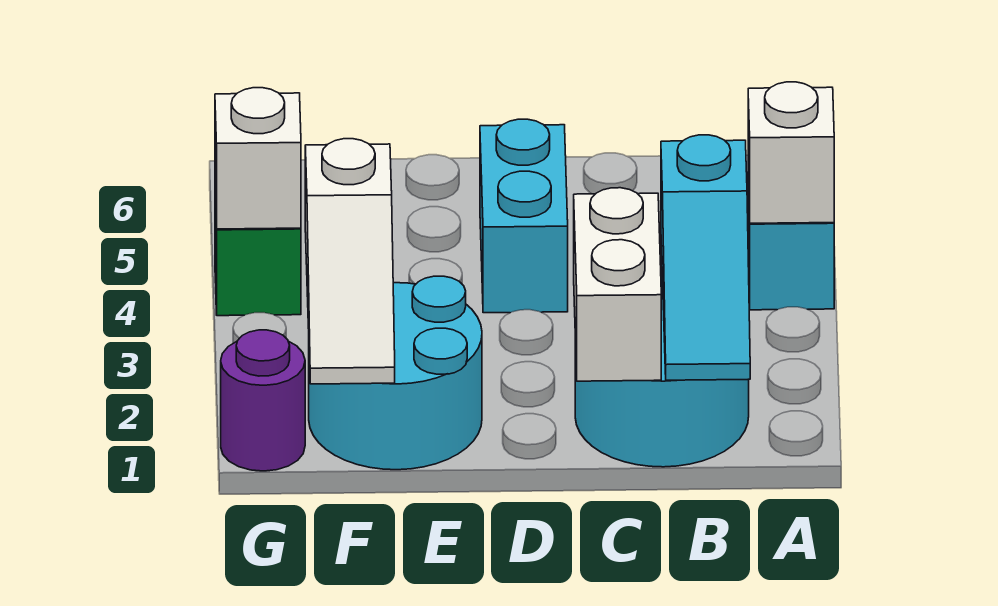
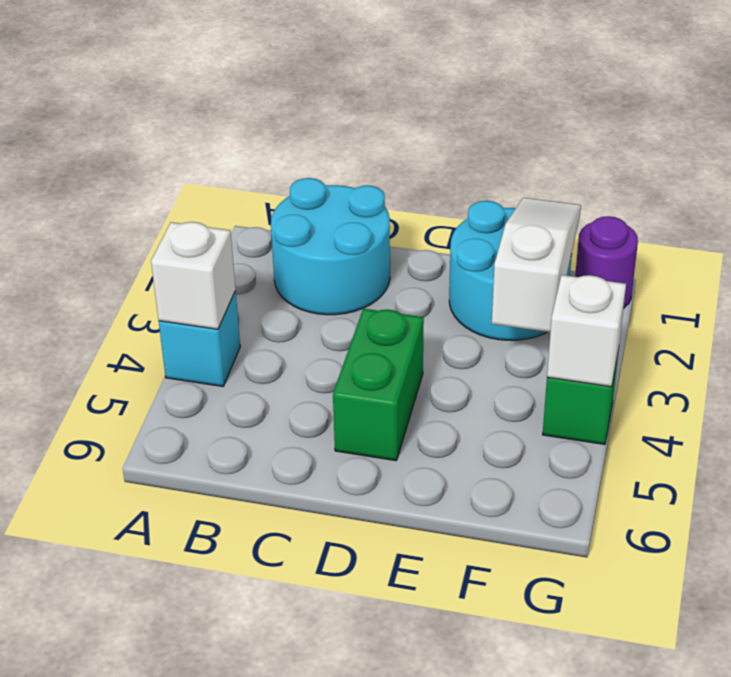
cyan slope B1:B3 level 2 top 3 -> none
white brick C1:C2 level 2 -> none
cyan brick D4:D5 level 1 -> green brick D4:D5 level 1

